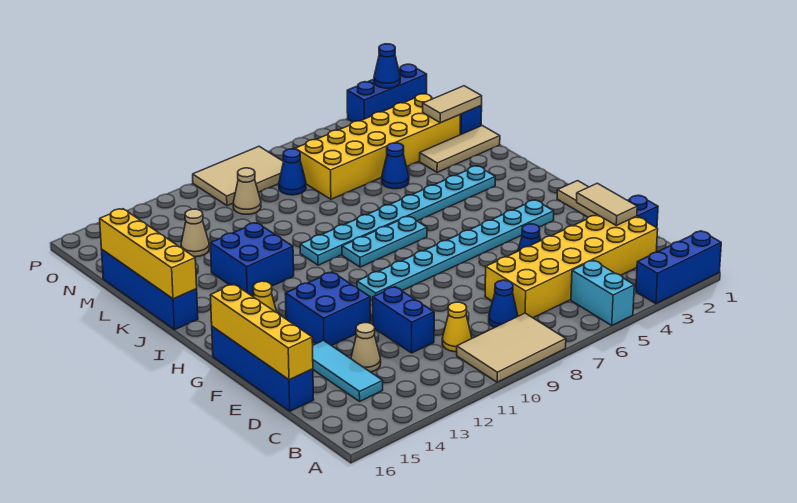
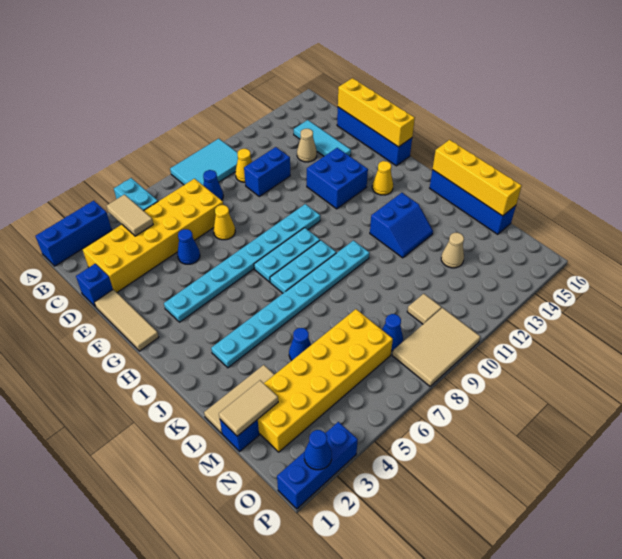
tan tile A8:B10 level 1 -> cyan tile A8:B10 level 1
tan tile D2:E2 level 2 -> tan tile B4:C4 level 2
blue brick D11:E11 level 1 -> blue brick D10:D11 level 1
none -> yellow cone E7 level 1
none -> cyan plate H7:H9 level 1
blue brick J12:K13 level 1 -> blue slope J12:K13 level 1 top J
tan cone N10 level 1 -> tan tile N10 level 1

